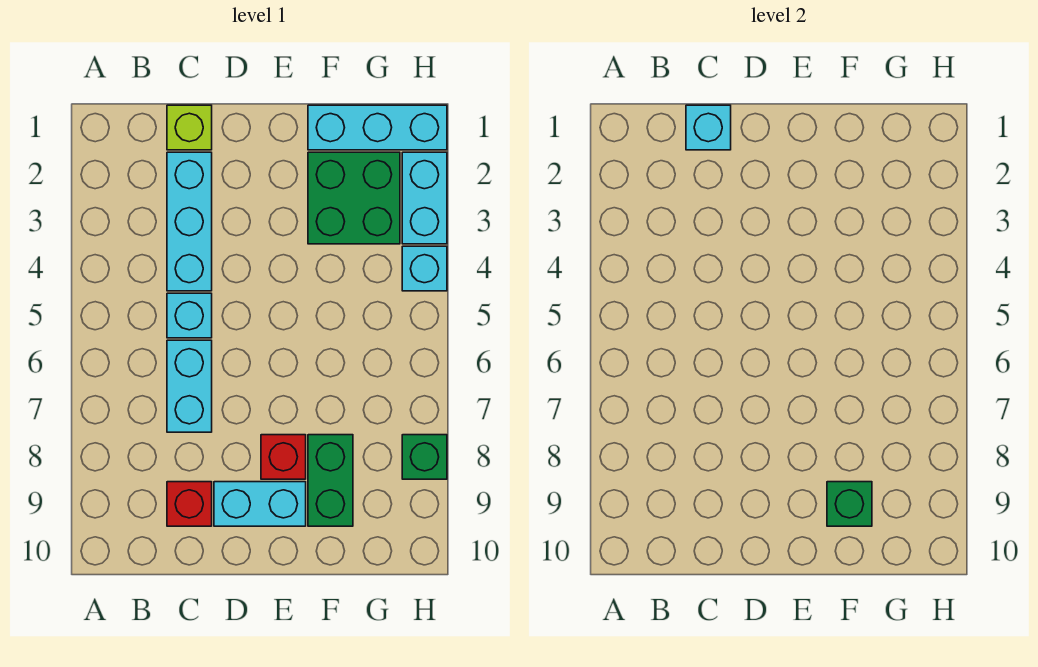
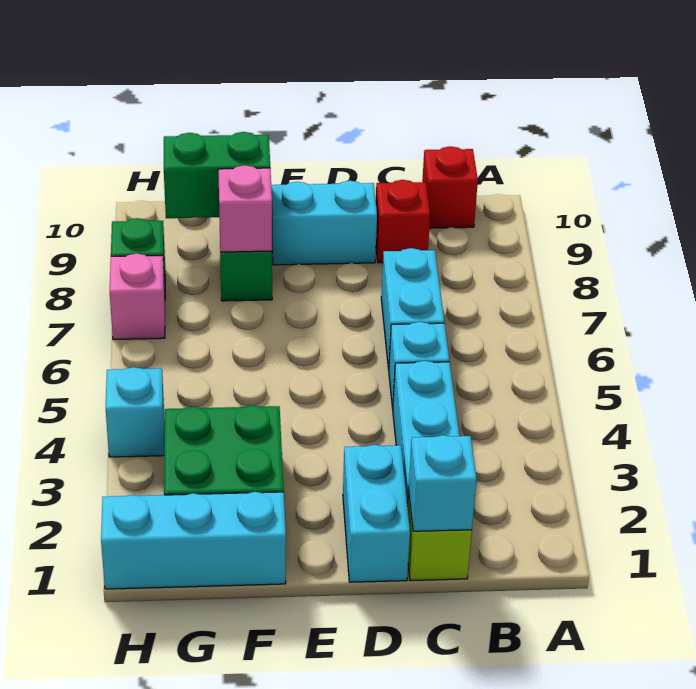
red brick E8 level 1 -> red brick B10 level 1
none -> pink brick F8 level 2
green brick F9 level 2 -> green brick F9:G9 level 2
cyan brick H2:H3 level 1 -> cyan brick D1:D2 level 1
none -> pink brick H7 level 1

